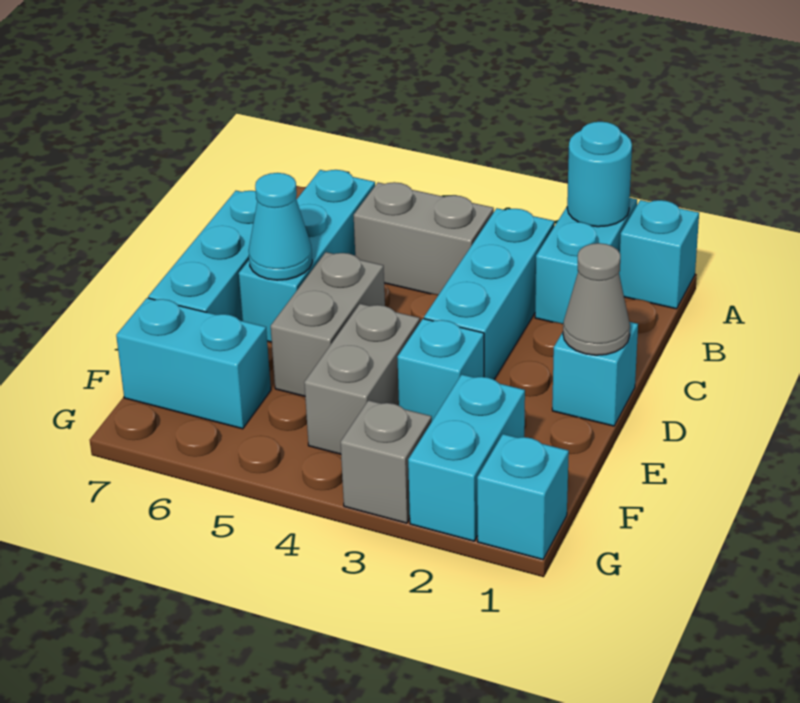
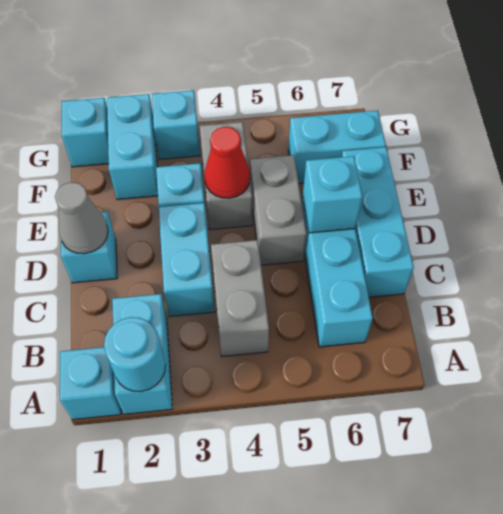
cyan brick B3:D3 level 1 -> cyan brick C3:D3 level 1
grey brick B4:B5 level 1 -> grey brick B4:C4 level 1
cyan cone D6 level 2 -> cyan brick D6 level 2
none -> red cone E4 level 2
grey brick G3 level 1 -> cyan brick G3 level 1

